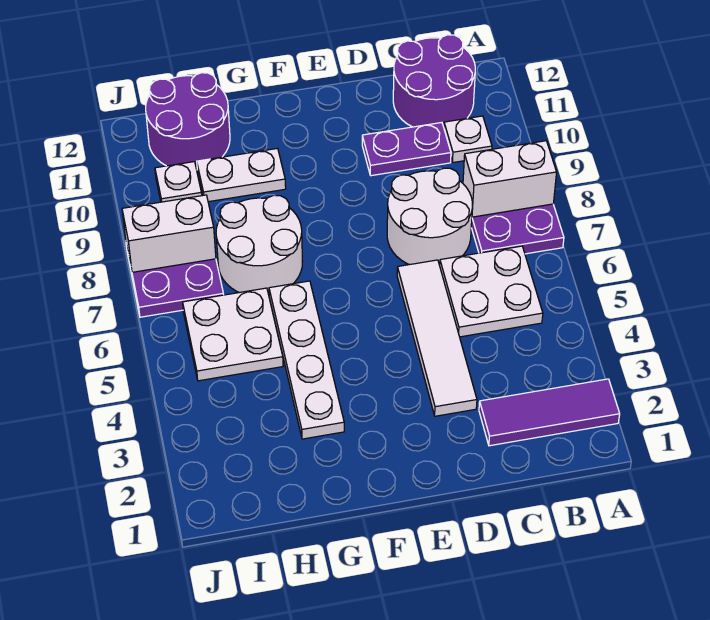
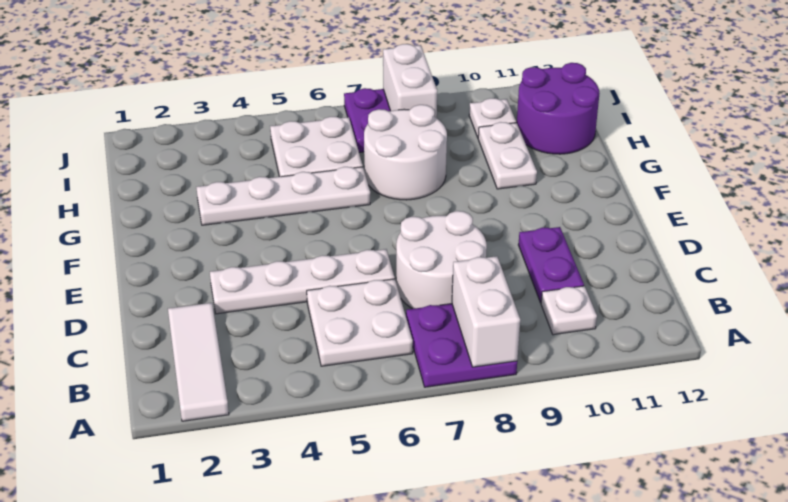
purple tile A2:C2 level 1 -> white tile A2:C2 level 1
purple round brick B11:C12 level 1 -> none
white tile D3:D6 level 1 -> white plate D3:D6 level 1

